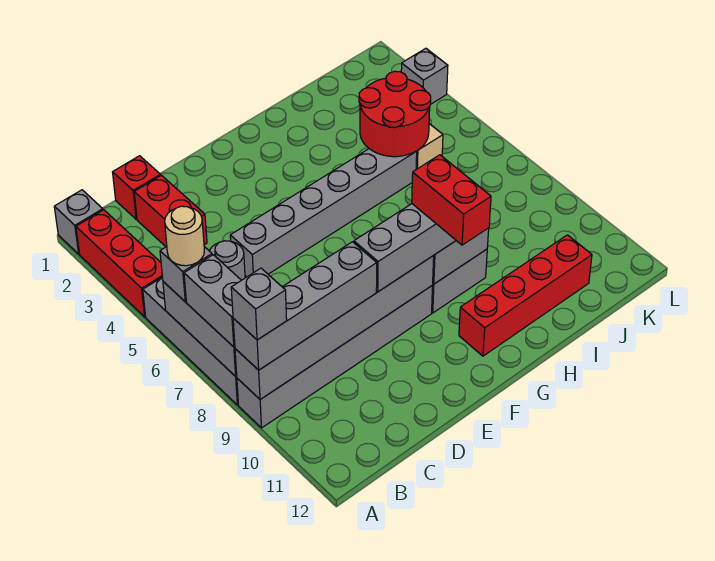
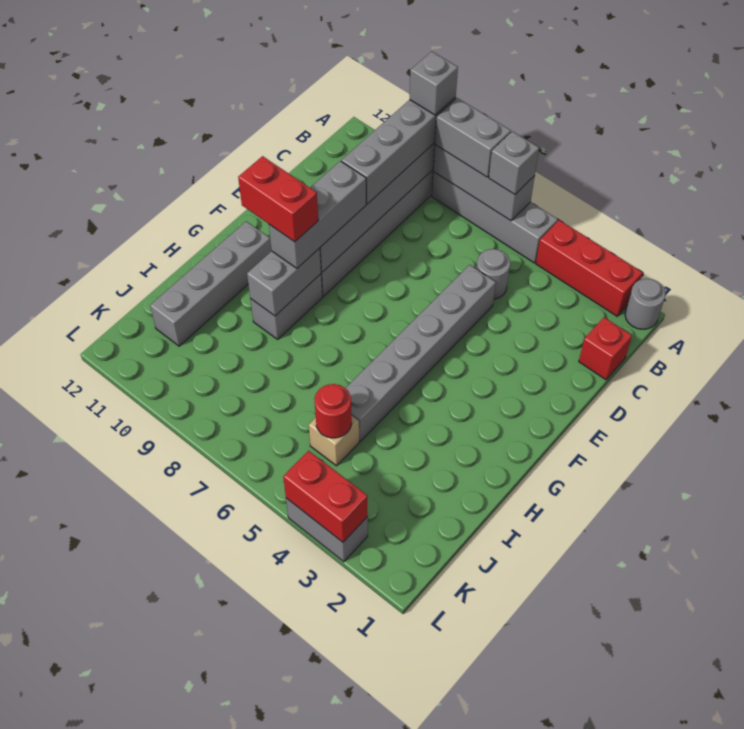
grey brick A1 level 1 -> grey round brick A1 level 1
tan round brick A6 level 4 -> none
red brick C2:C3 level 1 -> red brick L3:L4 level 2
red brick G11:J11 level 1 -> grey brick G11:J11 level 1
red round brick I4:J5 level 2 -> red round brick J5 level 2
grey brick L3 level 1 -> grey brick L3:L4 level 1

